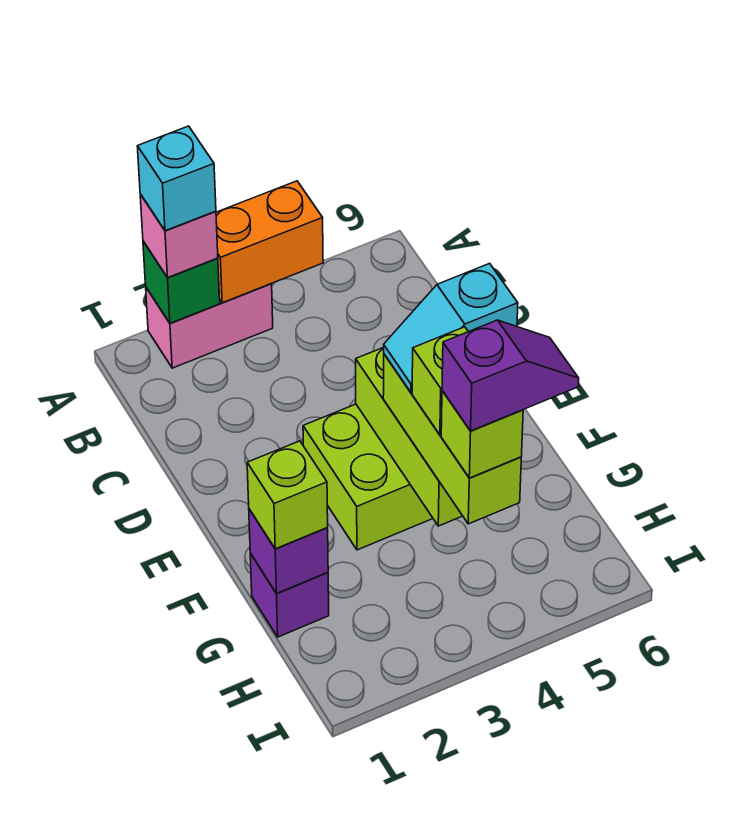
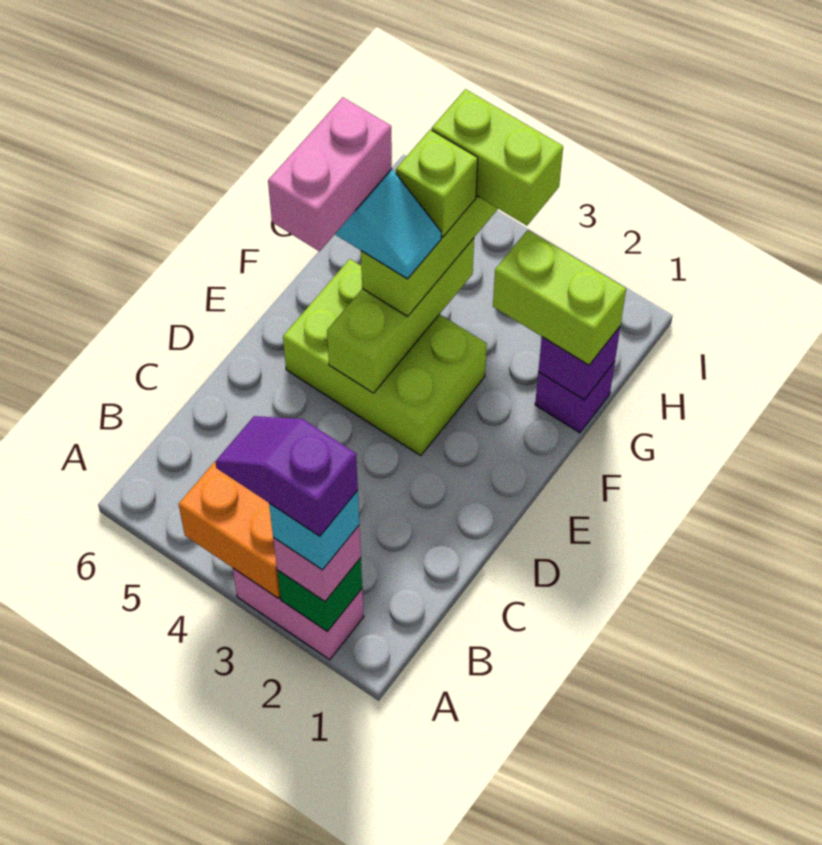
none -> pink brick E5:F5 level 5
lime brick G1 level 3 -> lime brick G1:G2 level 3
lime brick H4 level 4 -> lime brick H3:H4 level 4
purple slope H4:H5 level 5 top 4 -> purple slope A2:A3 level 5 top 2

